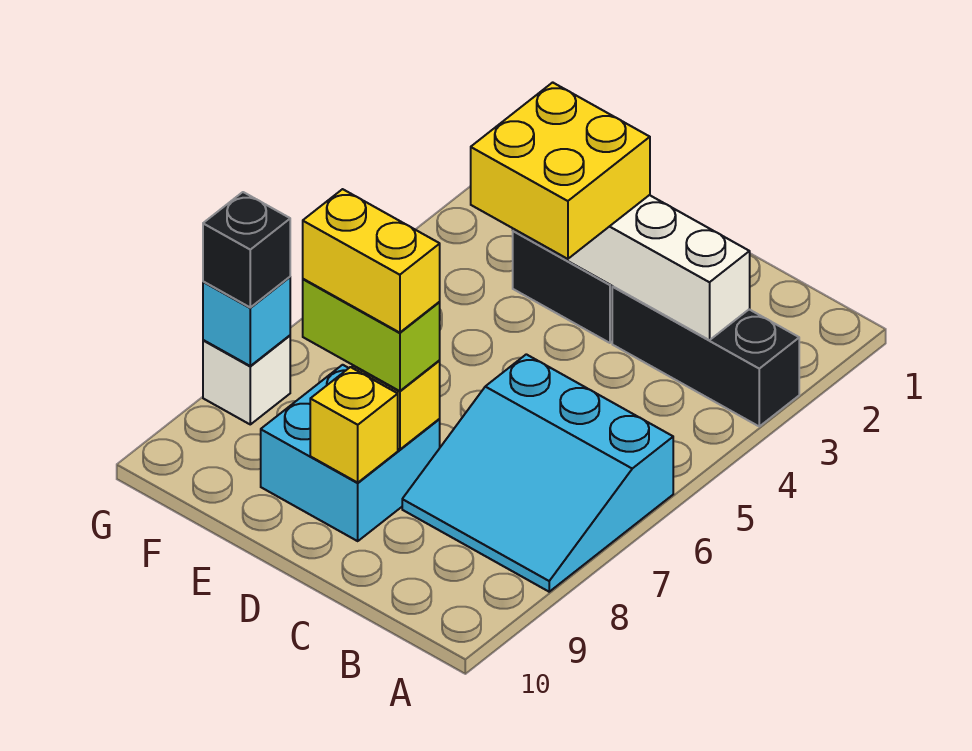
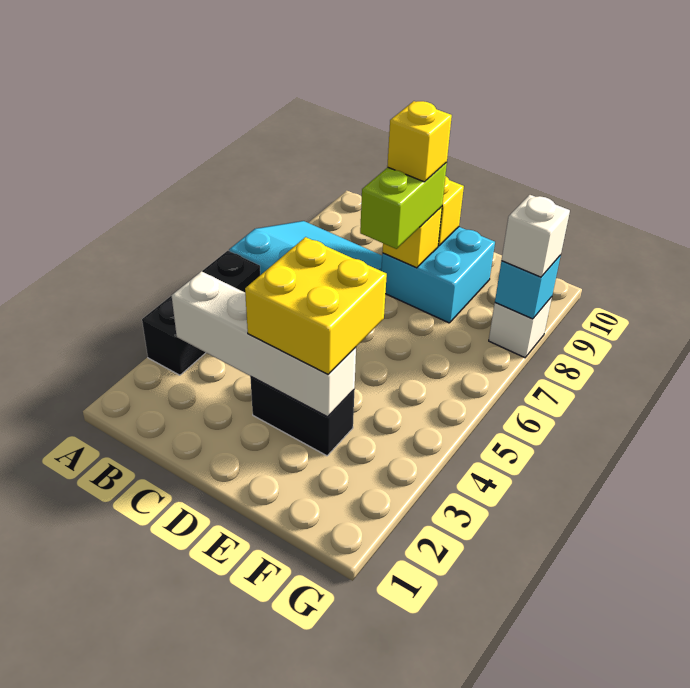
black brick A3:C3 level 1 -> black brick A3:A5 level 1
lime brick D8:E8 level 3 -> lime brick D7:D8 level 3
yellow brick D8:E8 level 4 -> yellow brick D8 level 4
black brick G8 level 3 -> white brick G8 level 3

